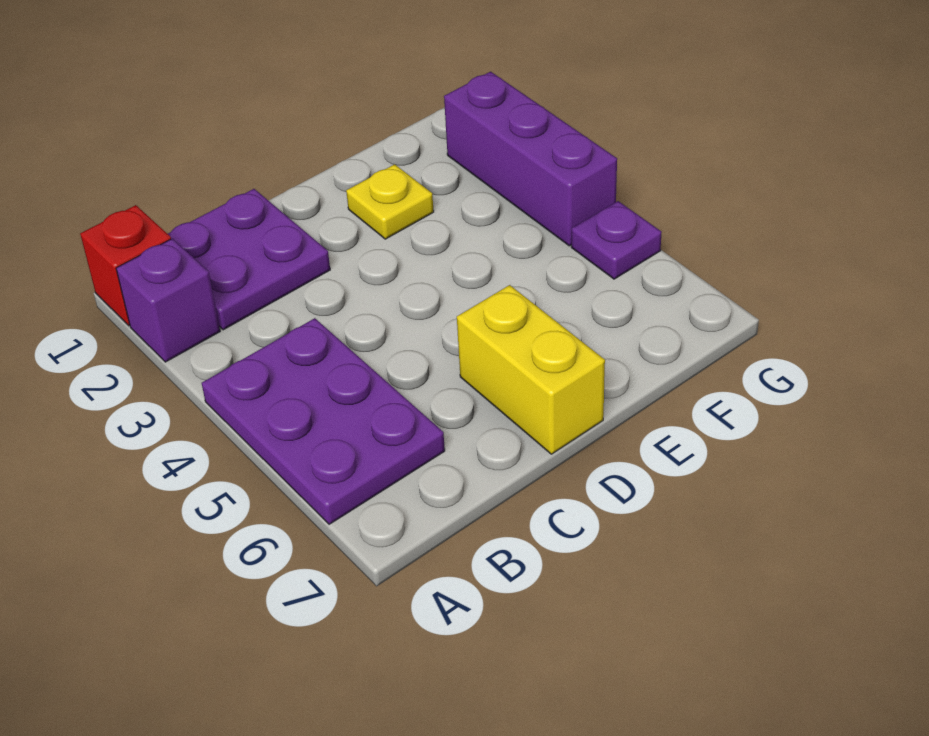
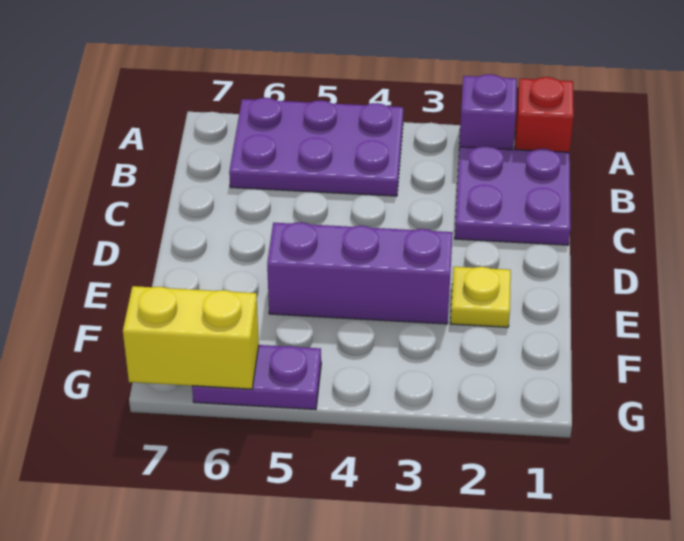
yellow brick D6:D7 level 1 -> yellow brick G6:G7 level 2
purple brick G2:G4 level 1 -> purple brick E3:E5 level 1
purple plate G5 level 1 -> purple plate G5:G6 level 1

